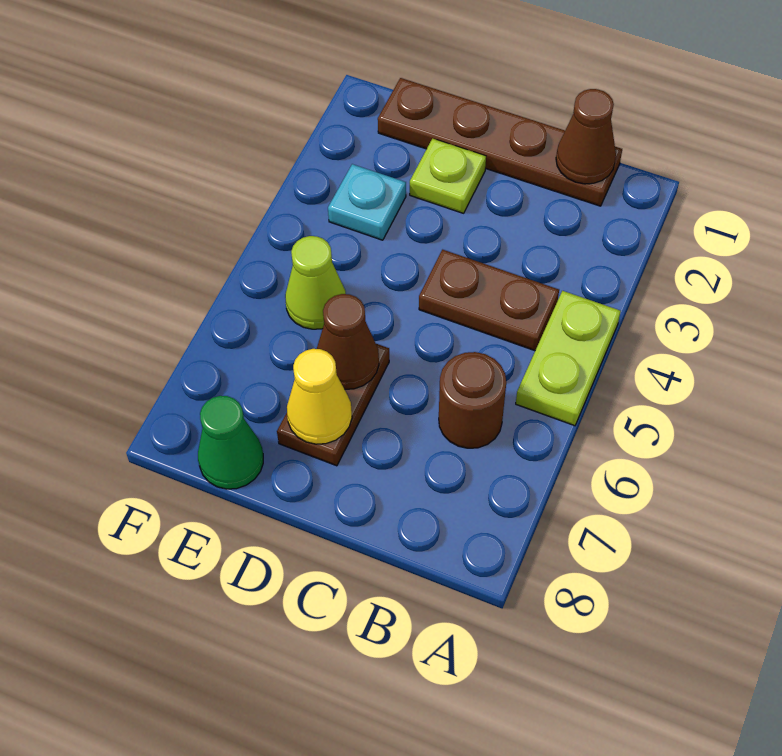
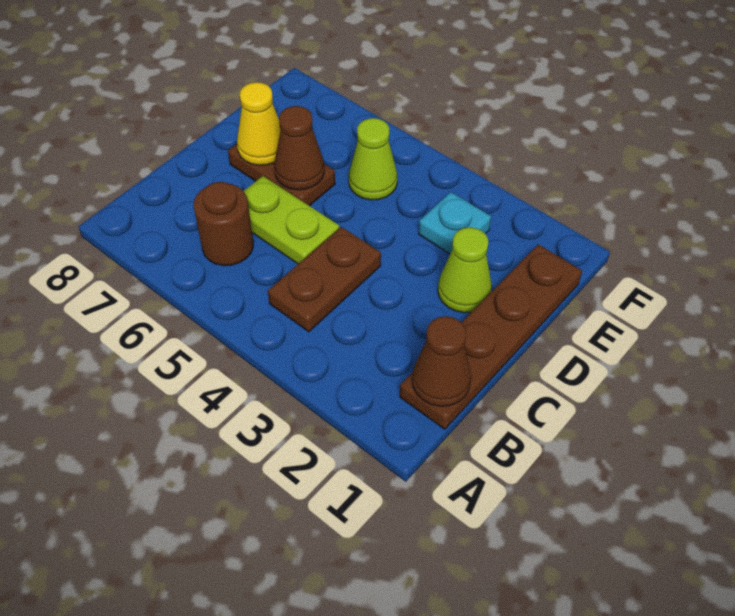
lime plate A4:A5 level 1 -> lime plate C5:C6 level 1
lime plate D2 level 1 -> lime cone D2 level 1
green cone E8 level 1 -> none

